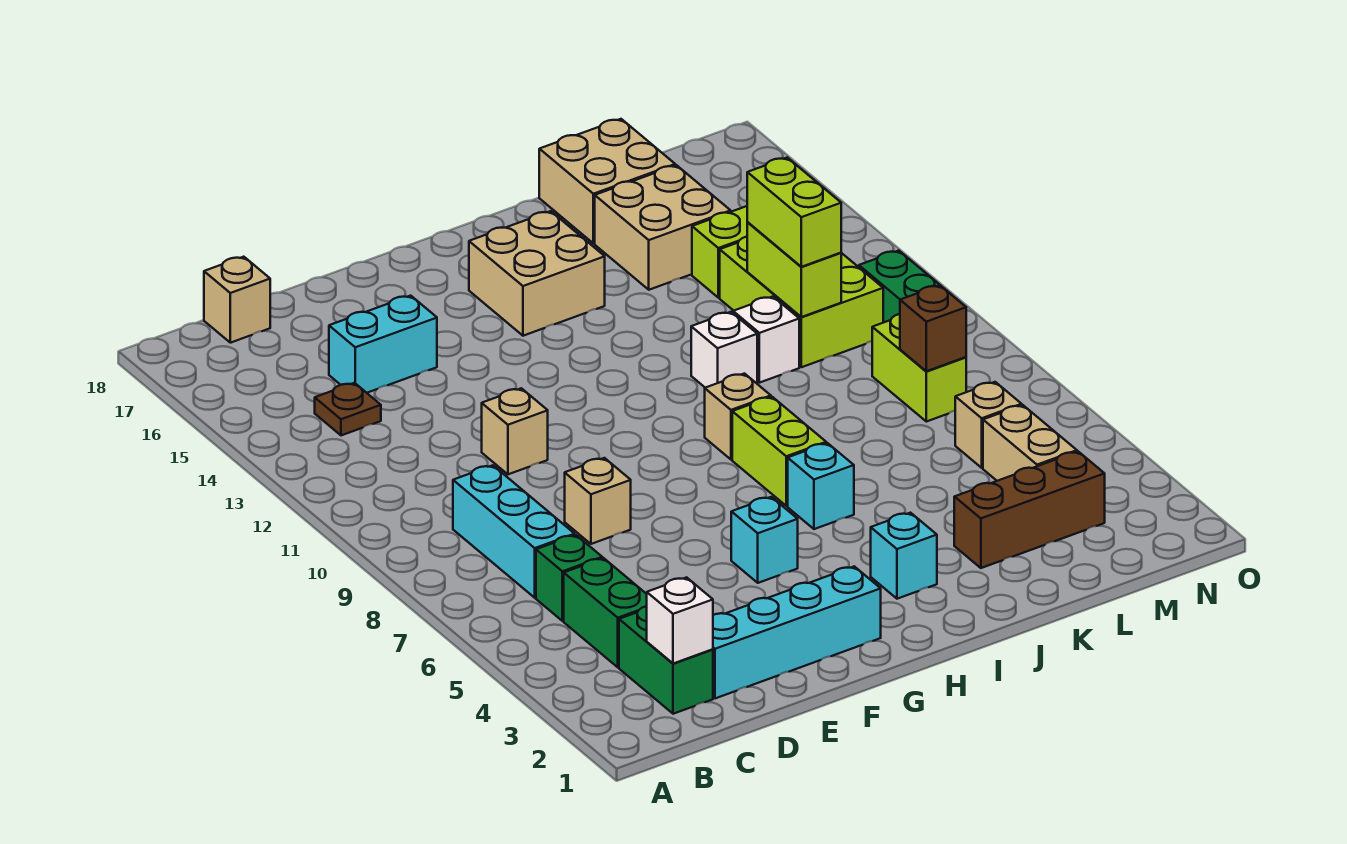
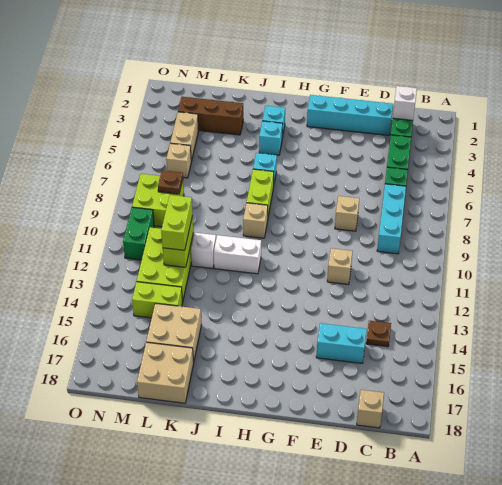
cyan brick G5 level 1 -> cyan brick I4 level 1
tan brick H15:I16 level 1 -> none
white brick J11 level 1 -> white brick I11:J11 level 1
lime brick M8:M9 level 1 -> lime brick M8:N9 level 1
brown brick M8 level 2 -> brown plate M8 level 2

